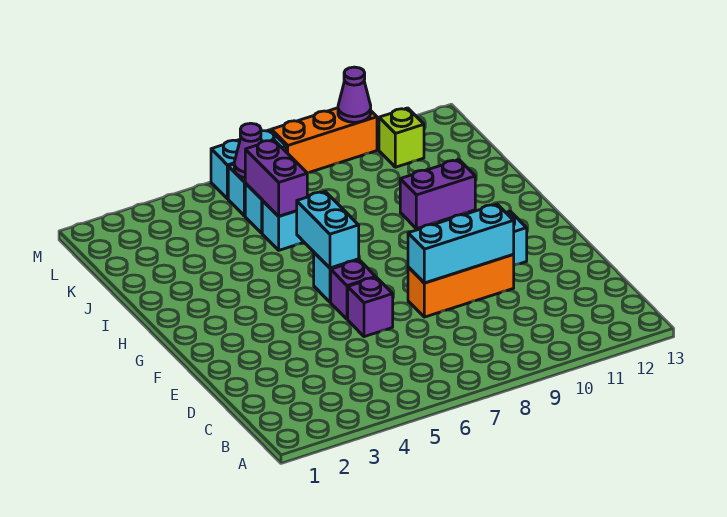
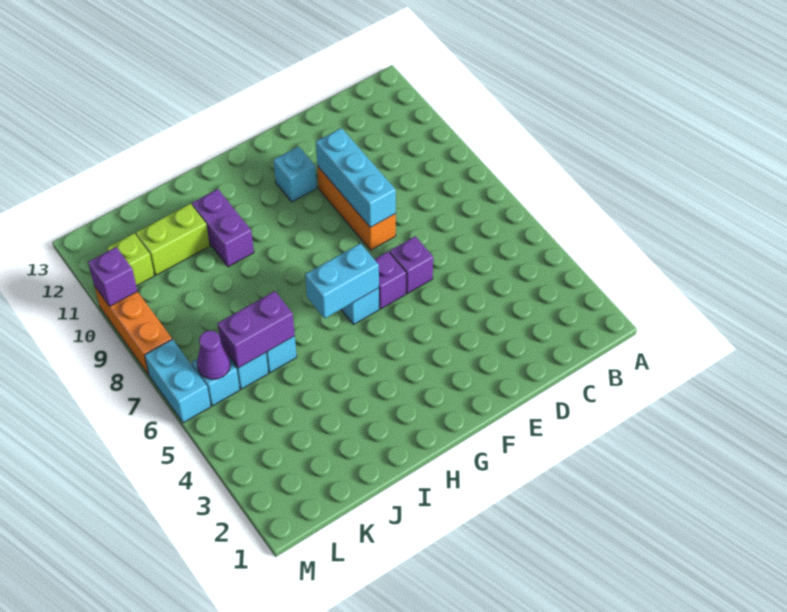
none -> lime brick J11:K11 level 1
purple cone M10 level 2 -> purple brick M10 level 2

